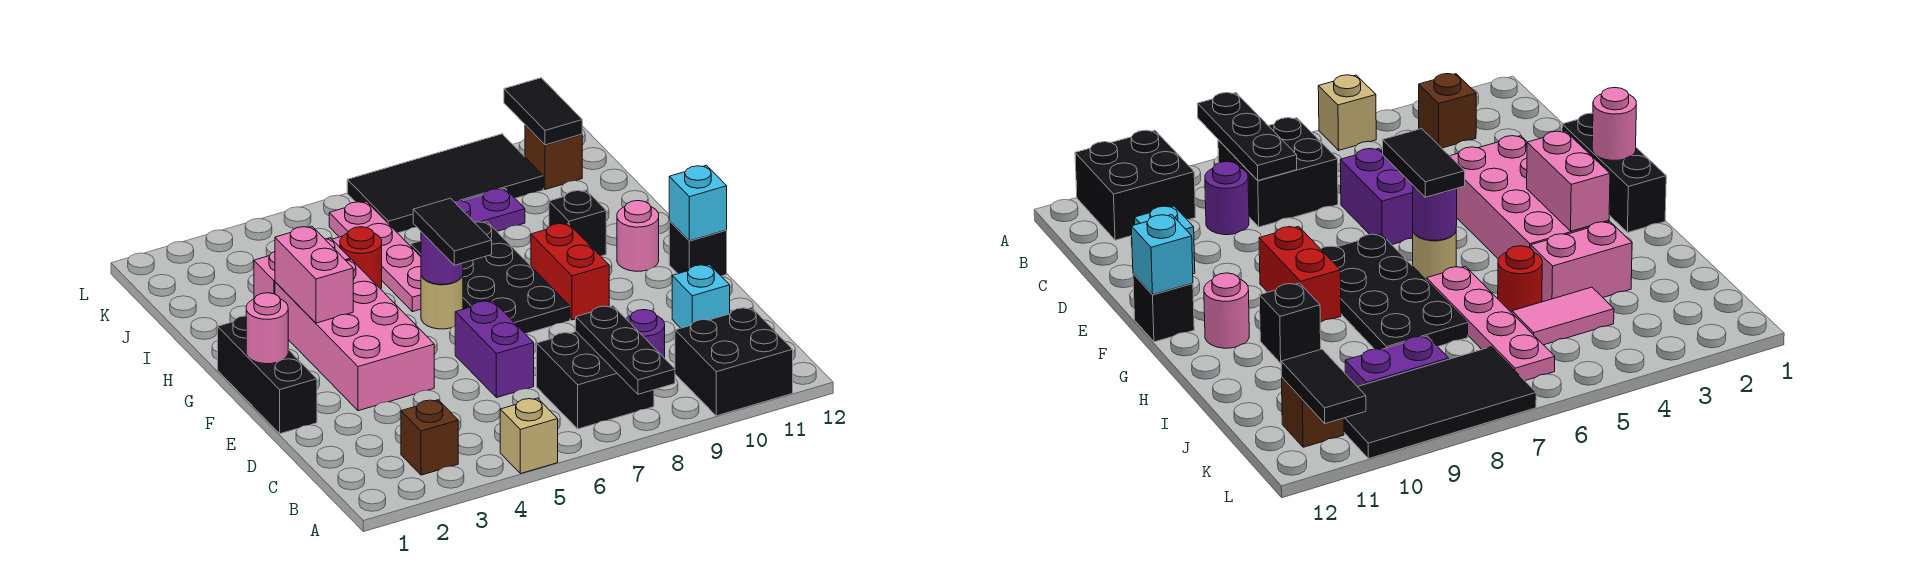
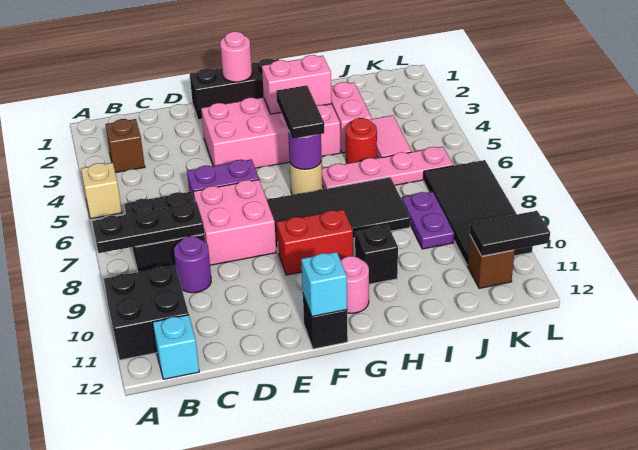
none -> pink brick D7:E8 level 1
cyan brick D11 level 1 -> cyan brick B12 level 1
black tile F6:G6 level 3 -> black tile G5:G6 level 3
black plate F7:I8 level 1 -> black tile F7:I8 level 1

